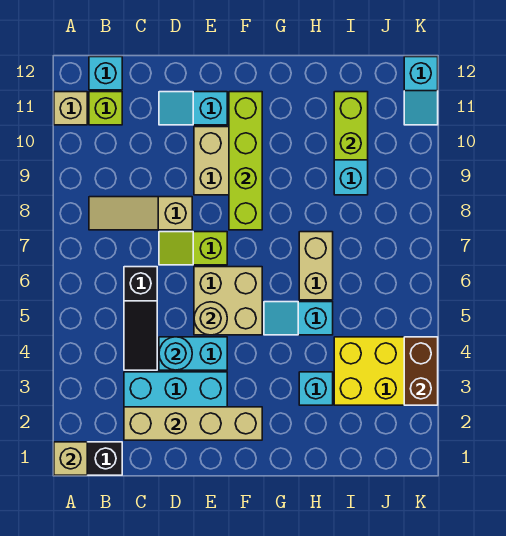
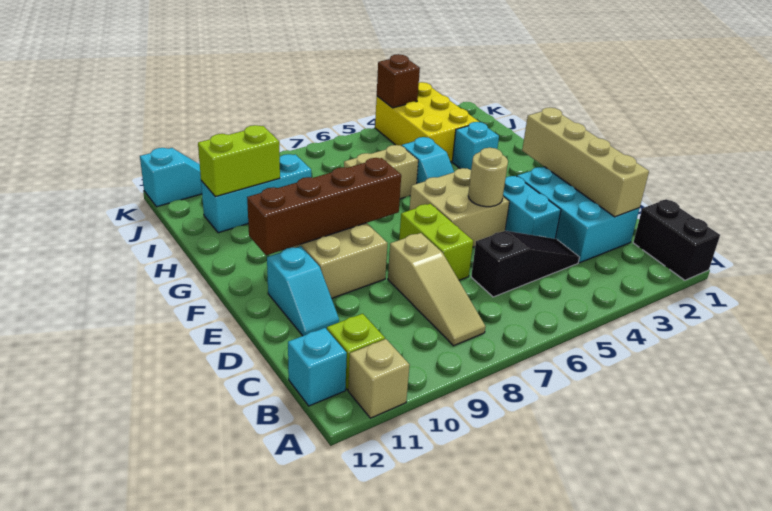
tan brick A1 level 2 -> none
cyan round brick D4 level 2 -> none
lime slope D7:E7 level 1 top E -> lime brick D7:E7 level 1
lime brick F8:F11 level 2 -> brown brick F8:F11 level 2
brown brick K3:K4 level 2 -> brown brick K4 level 2

